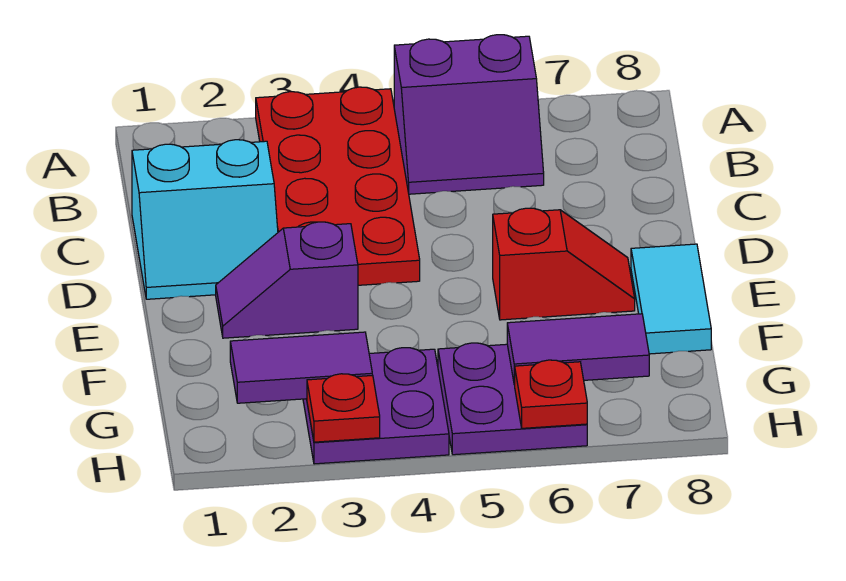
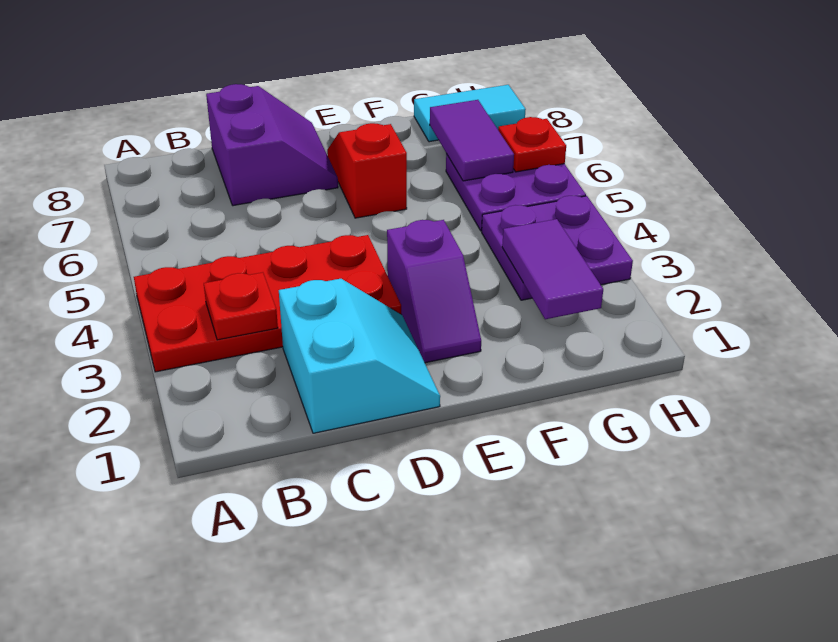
purple slope A5:B6 level 1 top A -> purple slope C7:D8 level 1 top C
cyan tile E8:F8 level 1 -> cyan tile G8:H8 level 1
red plate H3 level 2 -> red plate B3 level 2

